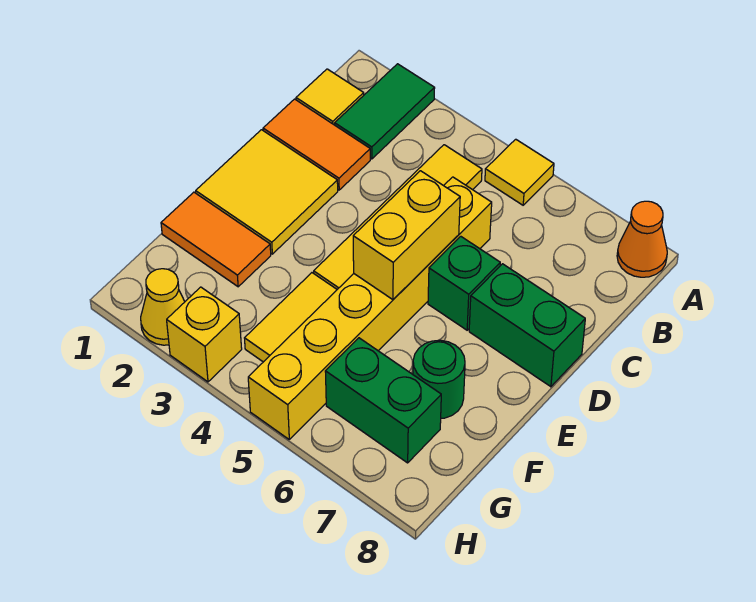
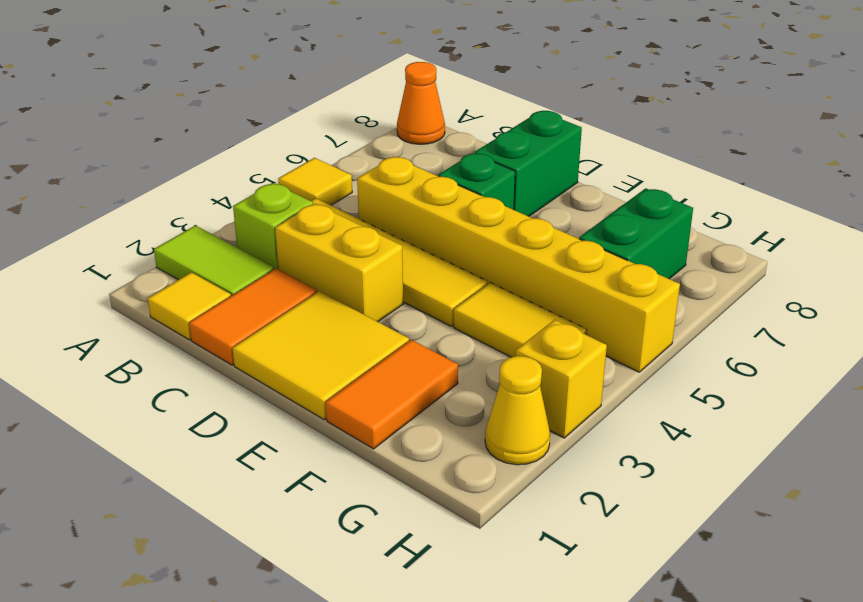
green tile A2:B2 level 1 -> lime tile A2:B2 level 1
none -> lime brick B3 level 1
yellow brick D5:E5 level 2 -> yellow brick C3:D3 level 1
green round brick F7 level 1 -> none

